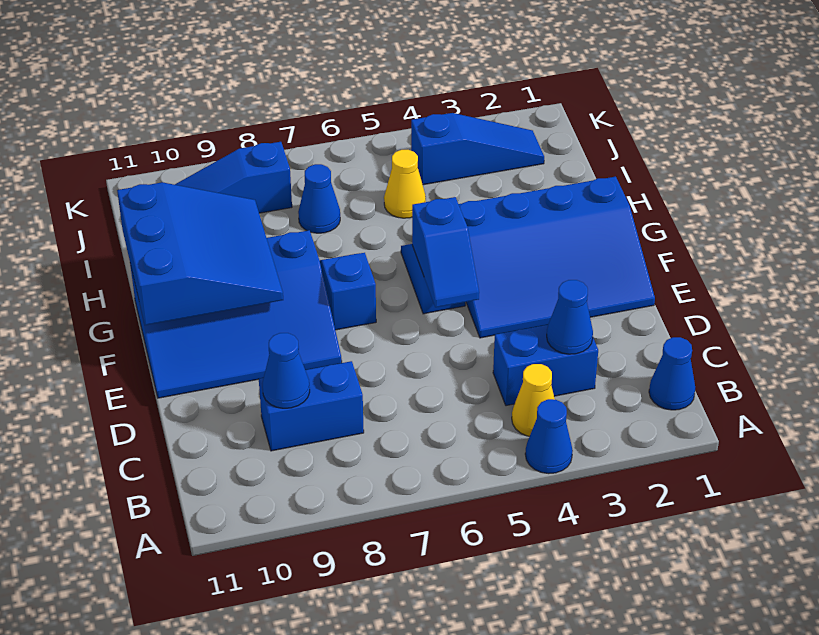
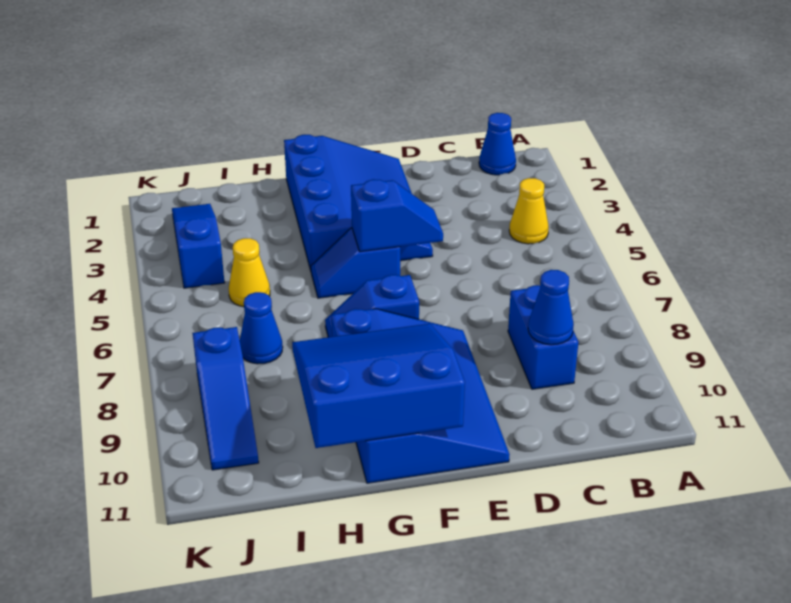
blue cone A4 level 1 -> none
blue brick C3:C4 level 1 -> none
blue cone C3 level 2 -> none

